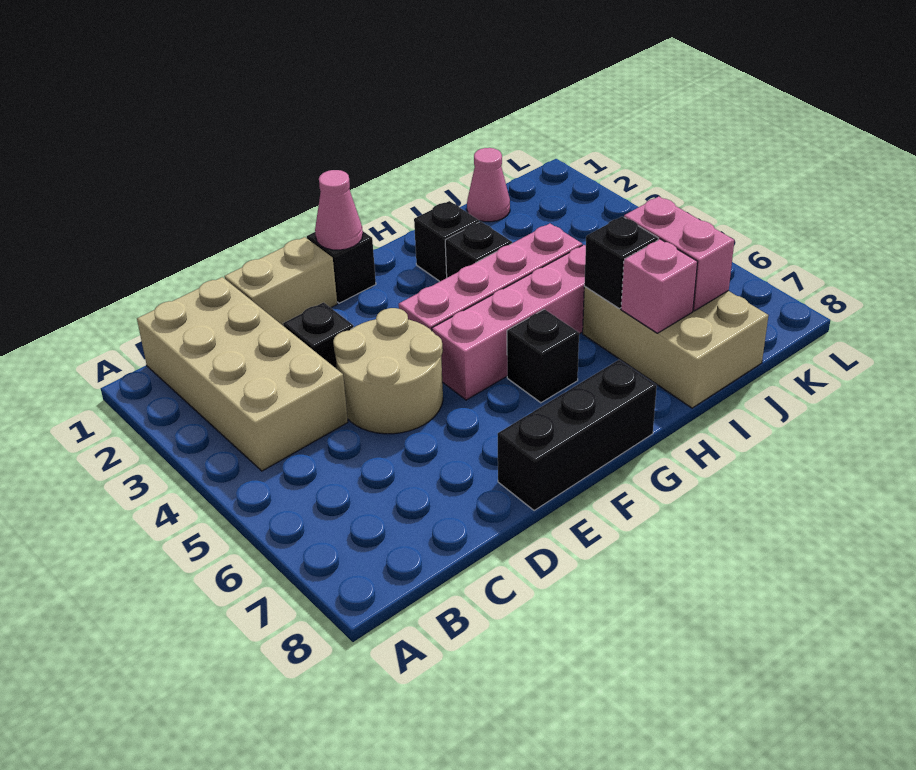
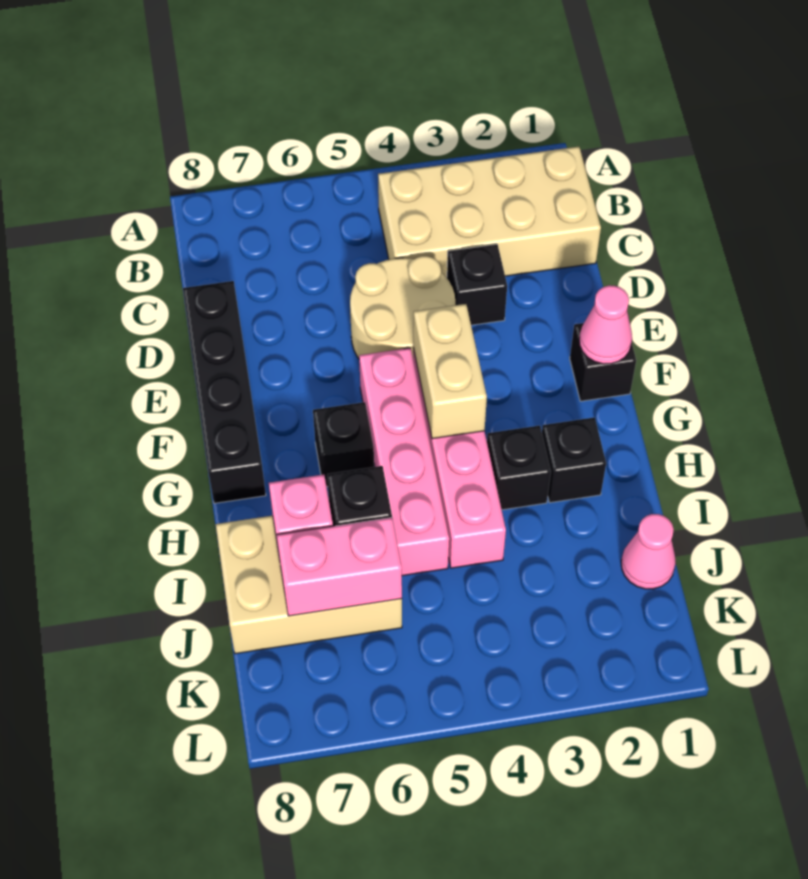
tan brick D1:E1 level 1 -> tan brick F4:G4 level 2
black brick E8:G8 level 1 -> black brick D8:G8 level 1

